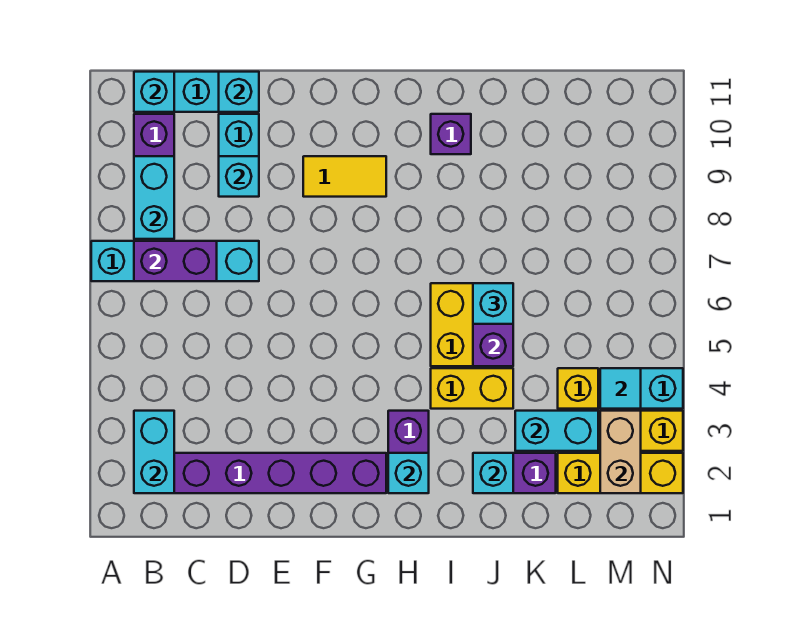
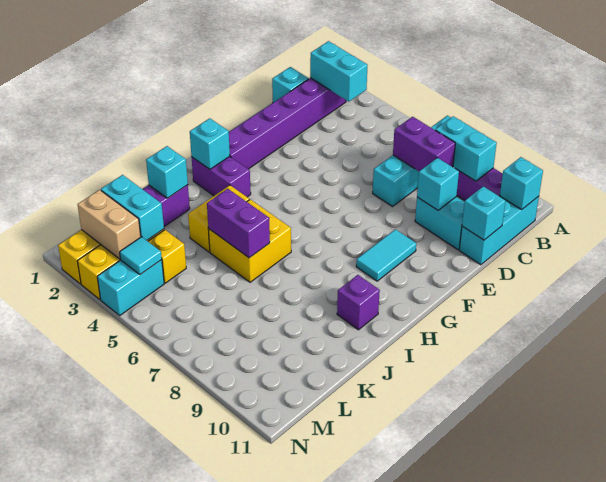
purple brick B7:C7 level 2 -> purple brick C7:C8 level 2
yellow tile F9:G9 level 1 -> cyan tile F9:G9 level 1
cyan brick J6 level 3 -> cyan brick C1 level 1
cyan brick K3:L3 level 2 -> cyan brick L2:L3 level 2

